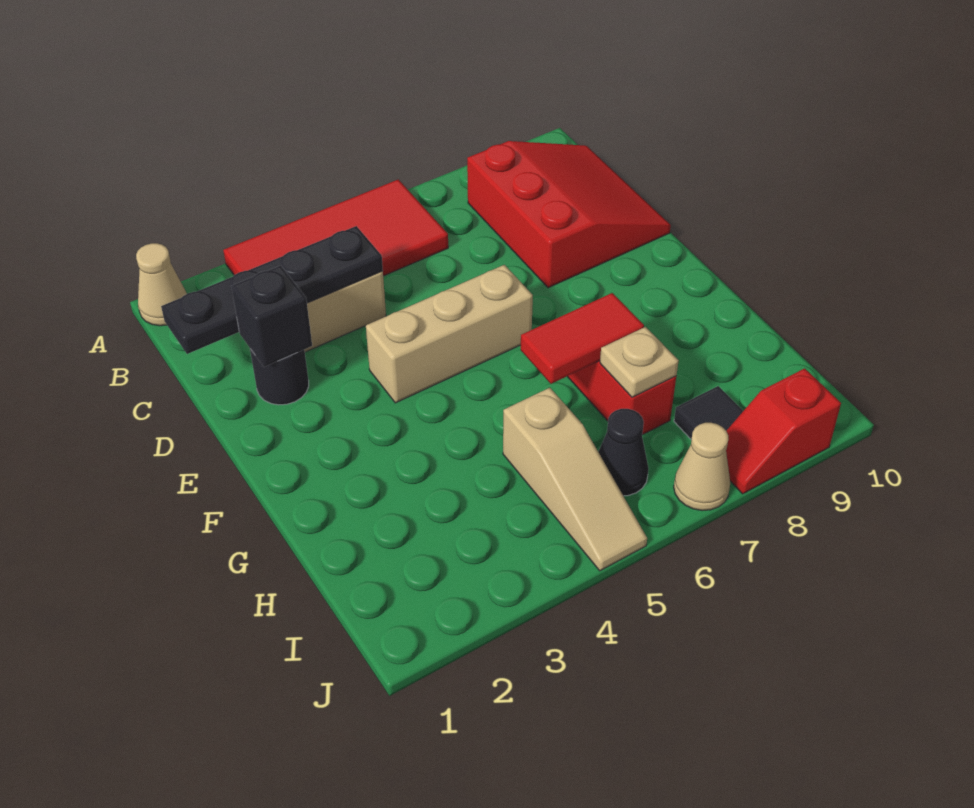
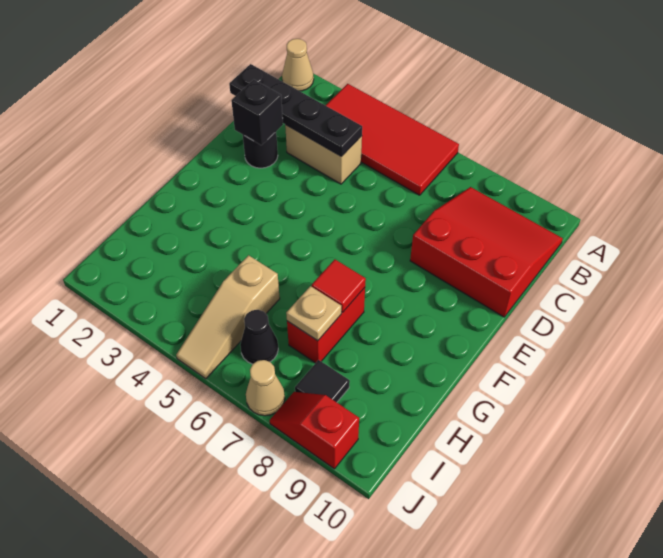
red slope B8:D10 level 1 top 8 -> red slope B8:D10 level 1 top D
tan brick E4:E6 level 1 -> none
red tile G6:G7 level 2 -> red tile G7 level 2

